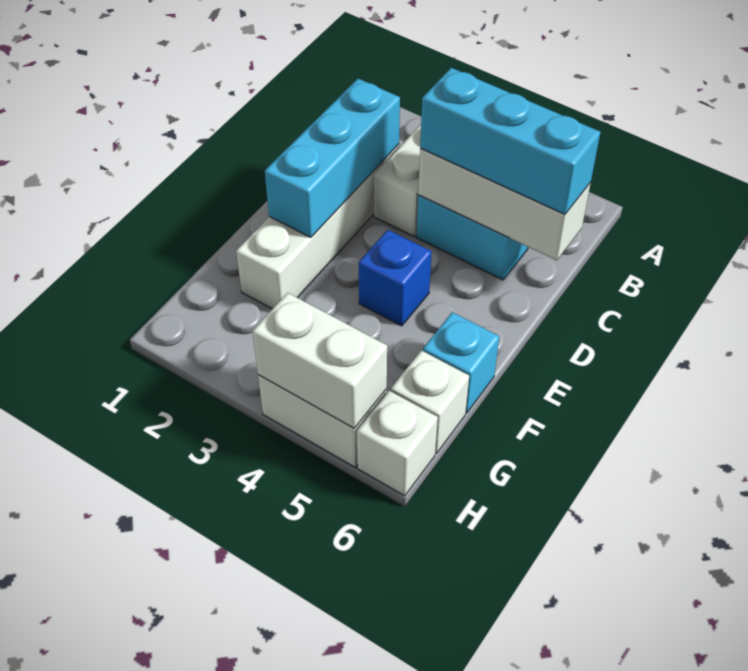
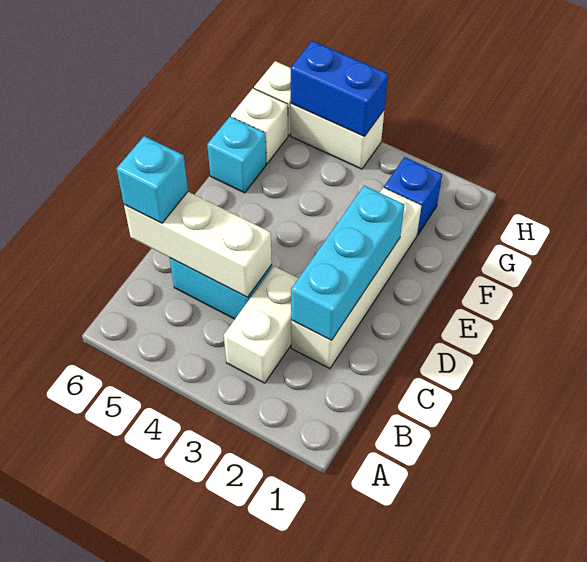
cyan brick C4:C6 level 3 -> cyan brick C6 level 3
blue brick E4 level 1 -> blue brick G2 level 1
white brick H4:H5 level 2 -> blue brick H4:H5 level 2

